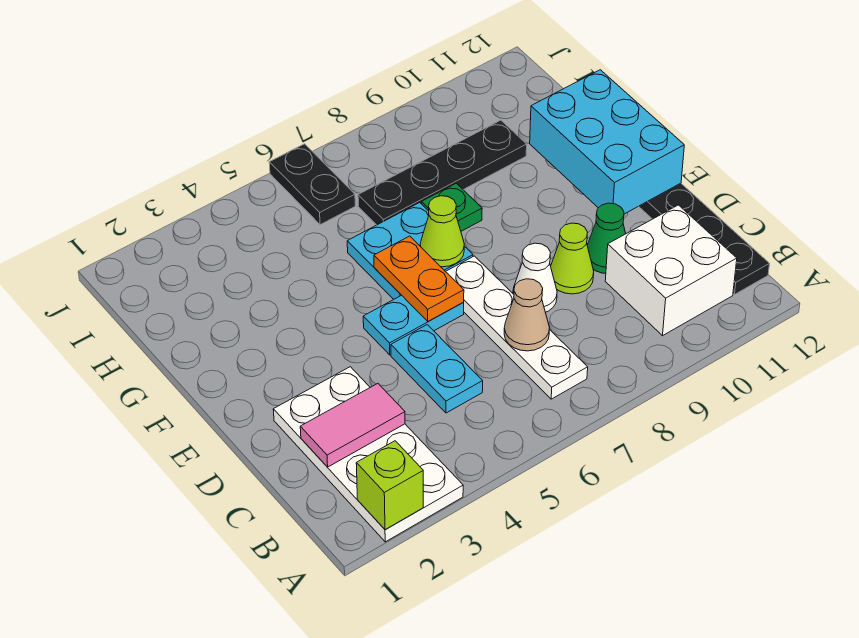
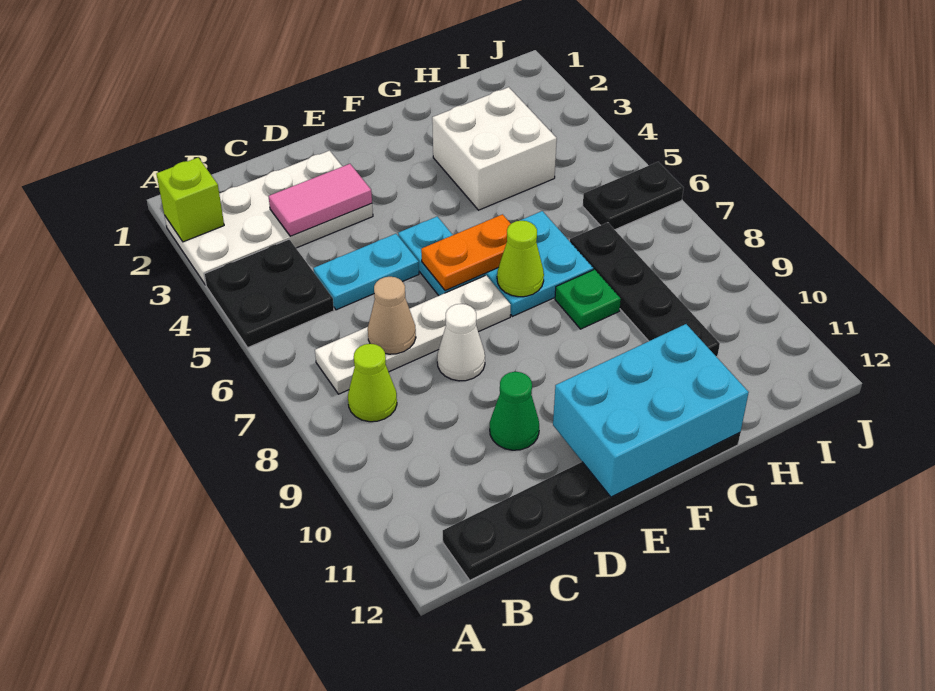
none -> black plate A4:B5 level 1
white brick B10:C11 level 1 -> white brick G3:H4 level 1
pink tile C2:C3 level 2 -> pink tile C3:D3 level 2
lime cone D9 level 1 -> lime cone B8 level 1

